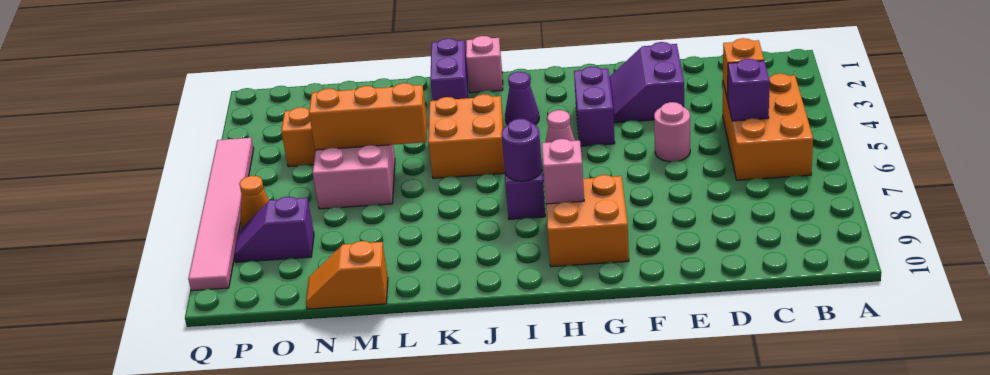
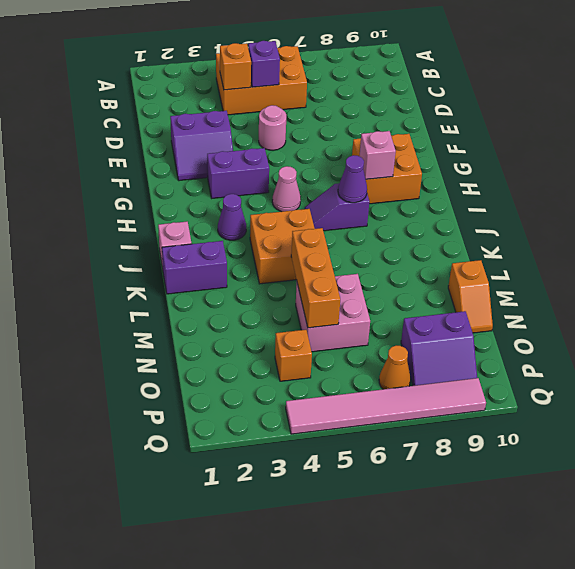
purple round brick I7 level 2 -> purple cone I7 level 2
purple slope O8:P8 level 1 top O -> purple slope O8:P9 level 1 top O

